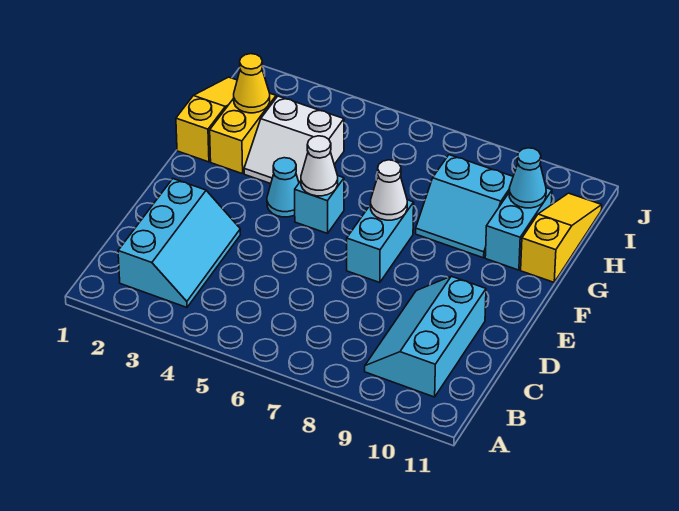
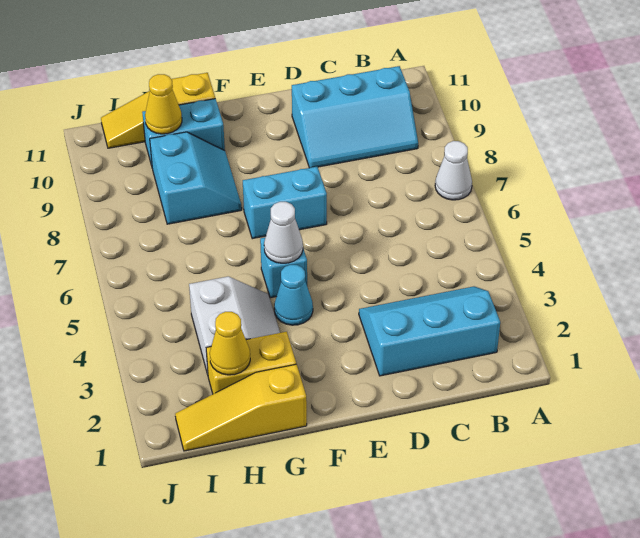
white cone F7 level 2 -> white cone A7 level 1
cyan cone H10 level 2 -> yellow cone H10 level 2

